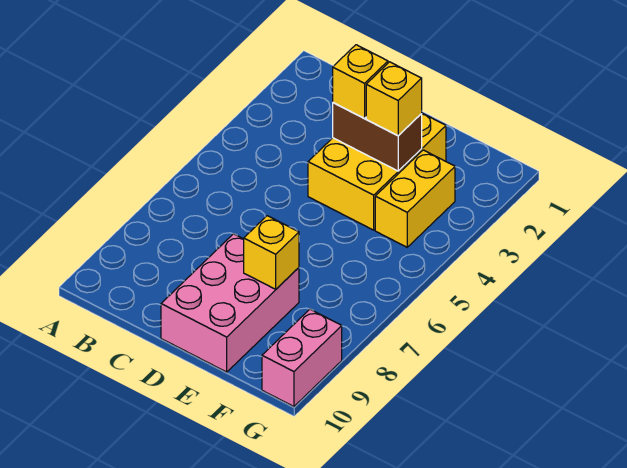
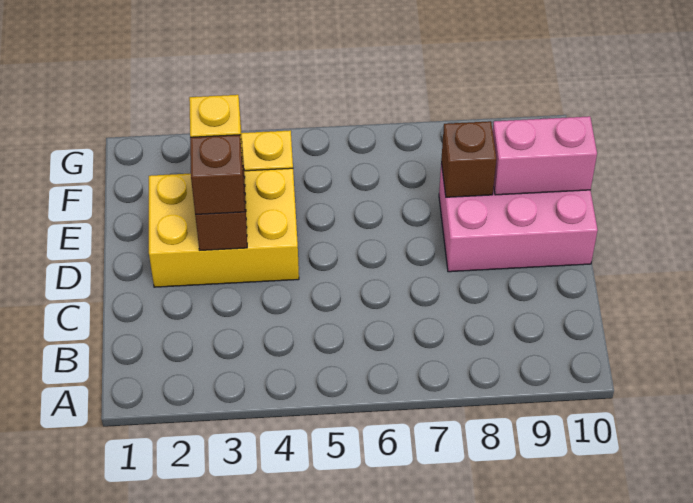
yellow brick D3 level 3 -> brown brick D3 level 3
yellow brick E8 level 2 -> brown brick E8 level 2
pink brick G9:G10 level 1 -> pink brick E9:E10 level 2

